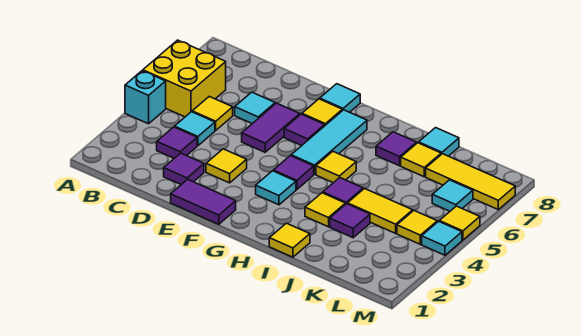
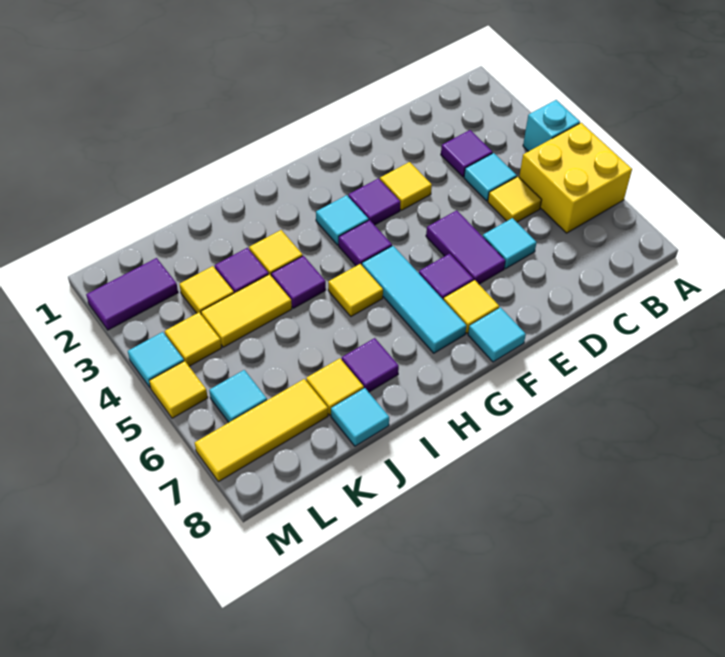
purple tile D2 level 1 -> purple tile F3 level 1
purple tile E1:F1 level 1 -> purple tile L2:M2 level 1
yellow tile I1 level 1 -> yellow tile K3 level 1

